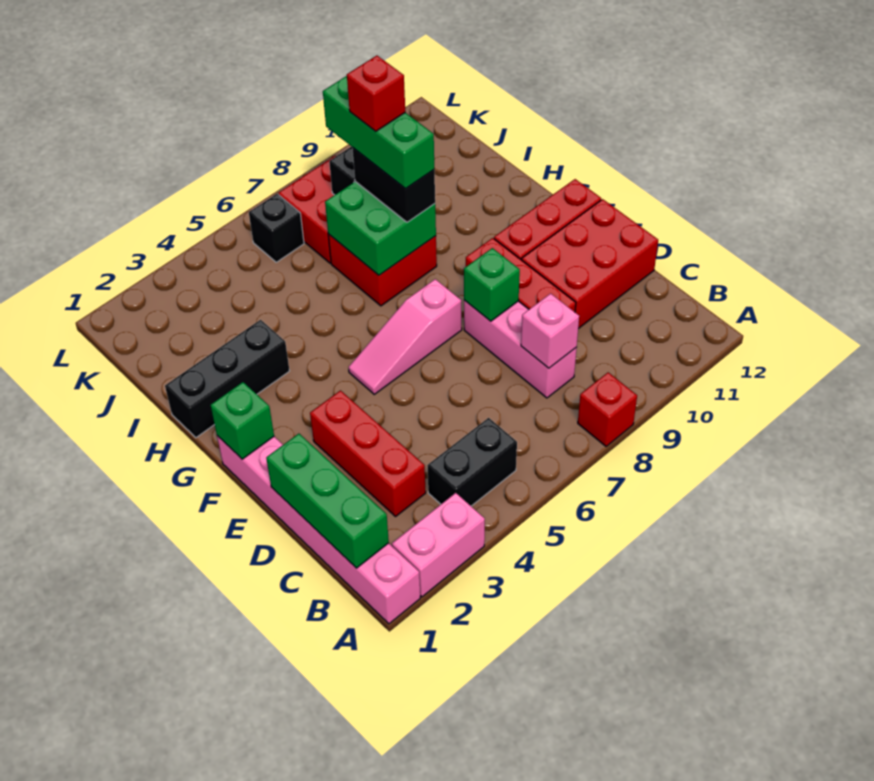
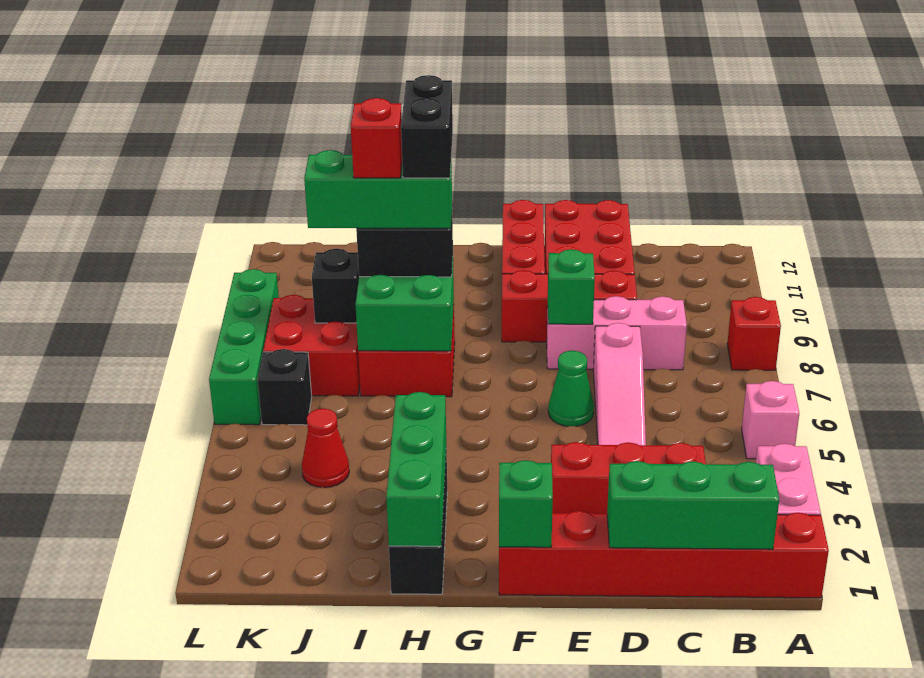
pink brick A1:F1 level 1 -> red brick A1:F1 level 1
black brick B4:B5 level 1 -> black brick H8:H9 level 5
pink brick C8 level 2 -> pink brick A5 level 1
none -> green cone E6 level 1
pink slope F5:F7 level 1 top 7 -> pink slope D5:D7 level 1 top 7
none -> green brick H1:H3 level 2
none -> red cone J4 level 1
none -> green brick L6:L9 level 1

